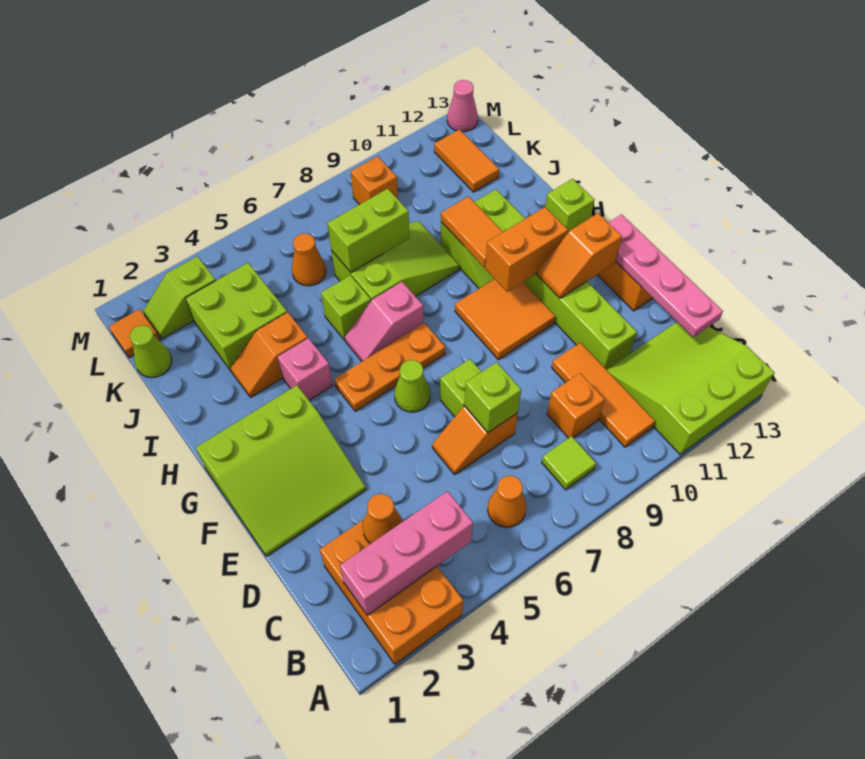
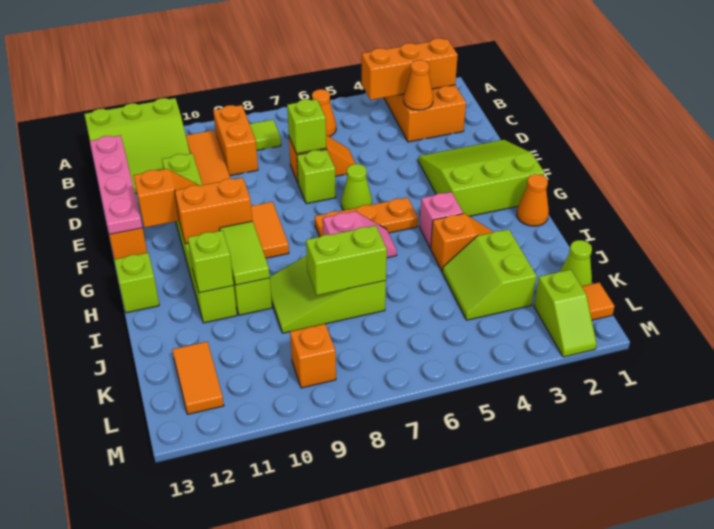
pink brick B2:B4 level 2 -> orange brick B2:B4 level 2
orange brick C9 level 1 -> orange brick B9:C9 level 1
orange tile H10:I10 level 2 -> lime tile H10:I10 level 2
lime brick I6 level 1 -> lime brick I11 level 2
lime brick J3:K4 level 1 -> lime slope J3:K4 level 1 top 3
orange cone K6 level 1 -> orange cone H1 level 1
lime slope L2:L3 level 1 top 3 -> lime slope L2:M2 level 1 top L
pink cone M13 level 1 -> none

